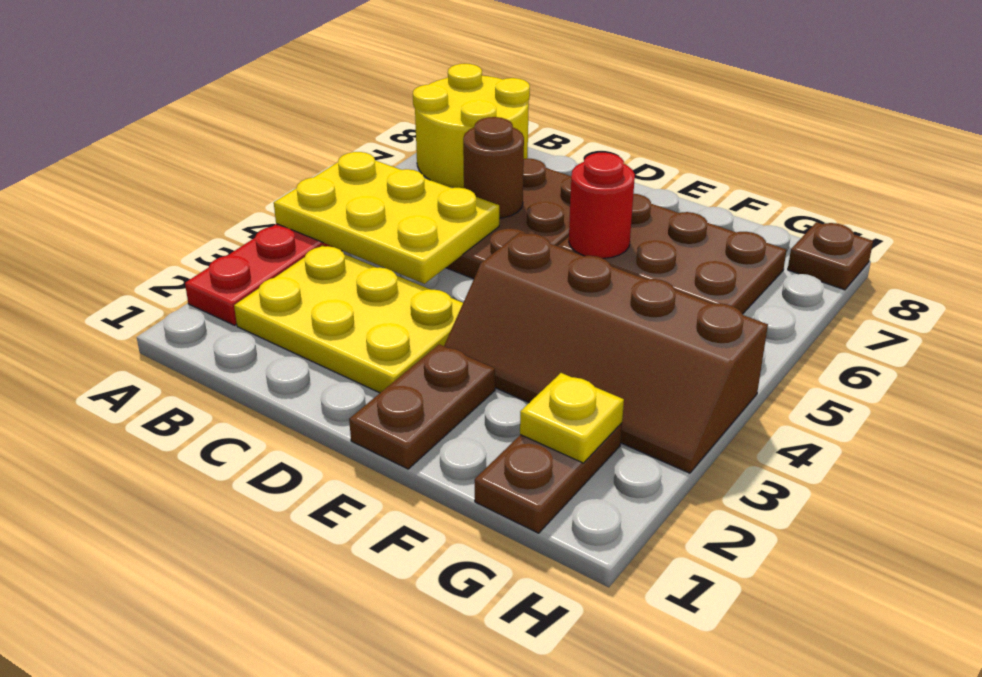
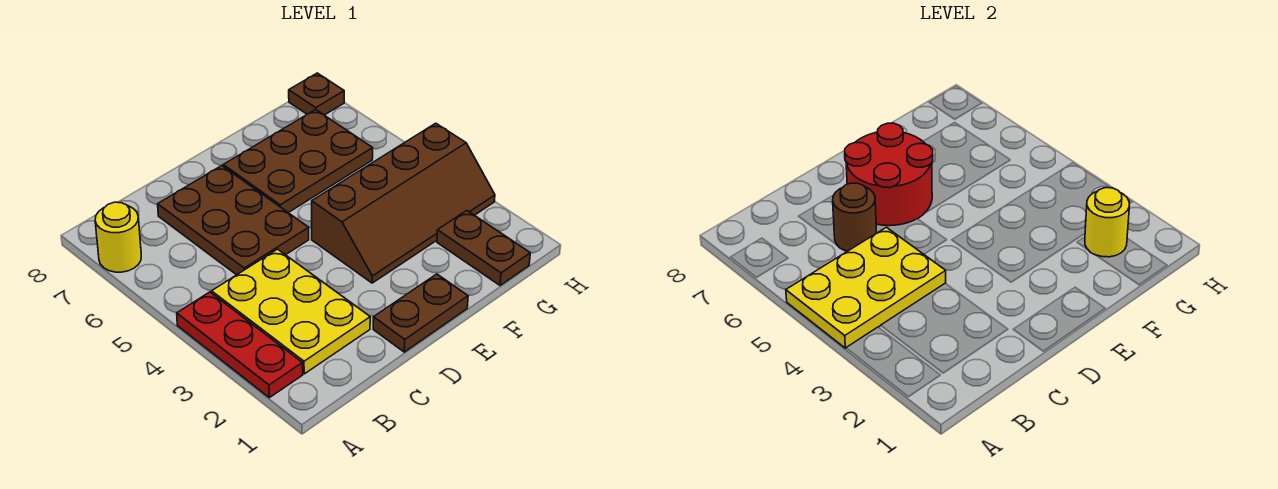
yellow round brick A7:B8 level 1 -> yellow round brick A7 level 1
yellow plate B2:D3 level 1 -> yellow plate B2:C4 level 1
brown plate E1:E2 level 1 -> brown plate D1:E1 level 1
red round brick E6 level 2 -> red round brick D6:E7 level 2
yellow plate G2 level 2 -> yellow round brick G2 level 2

